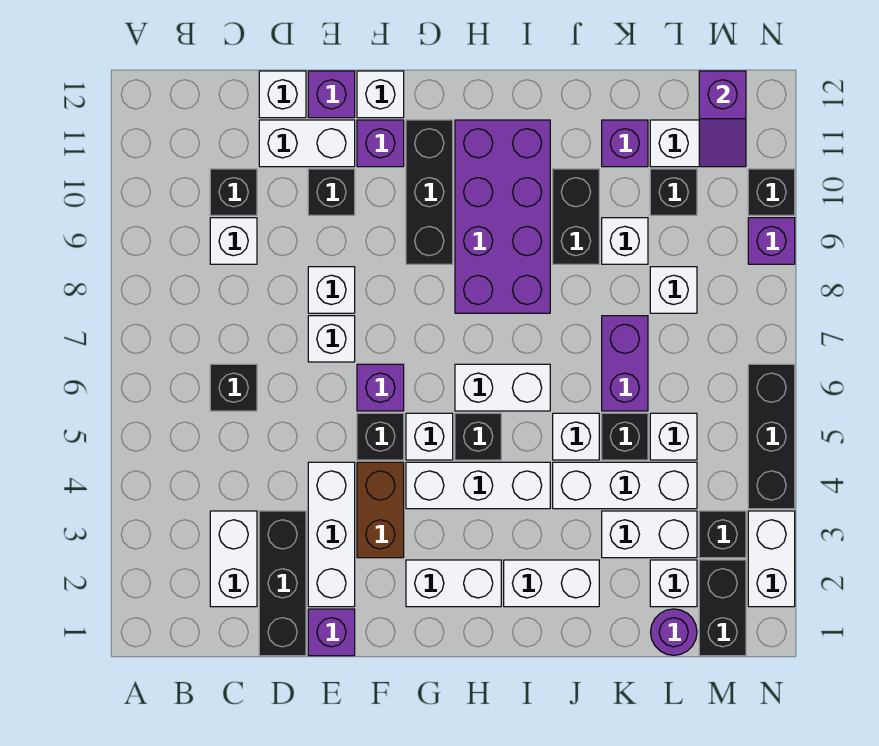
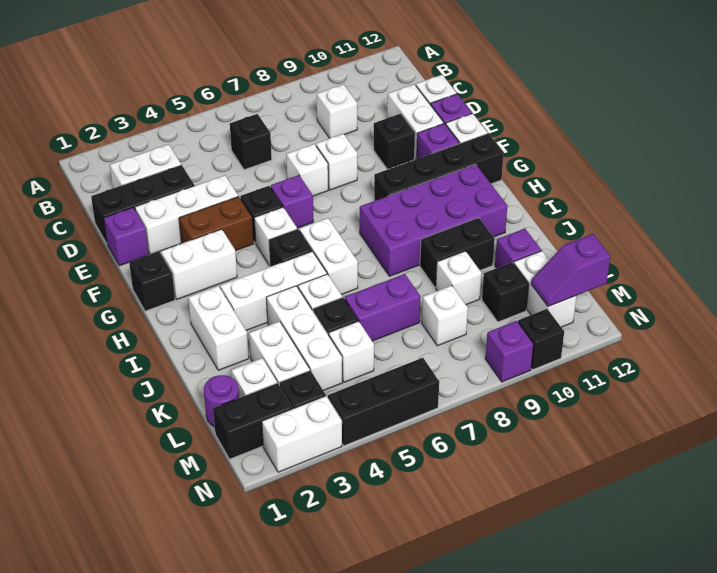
black brick C10 level 1 -> black brick G1 level 1
white brick G2:H2 level 1 -> white brick G2:G3 level 1
white brick G4:I4 level 1 -> white brick I3:I5 level 1
black brick G9:G11 level 1 -> black brick G9:G12 level 1

